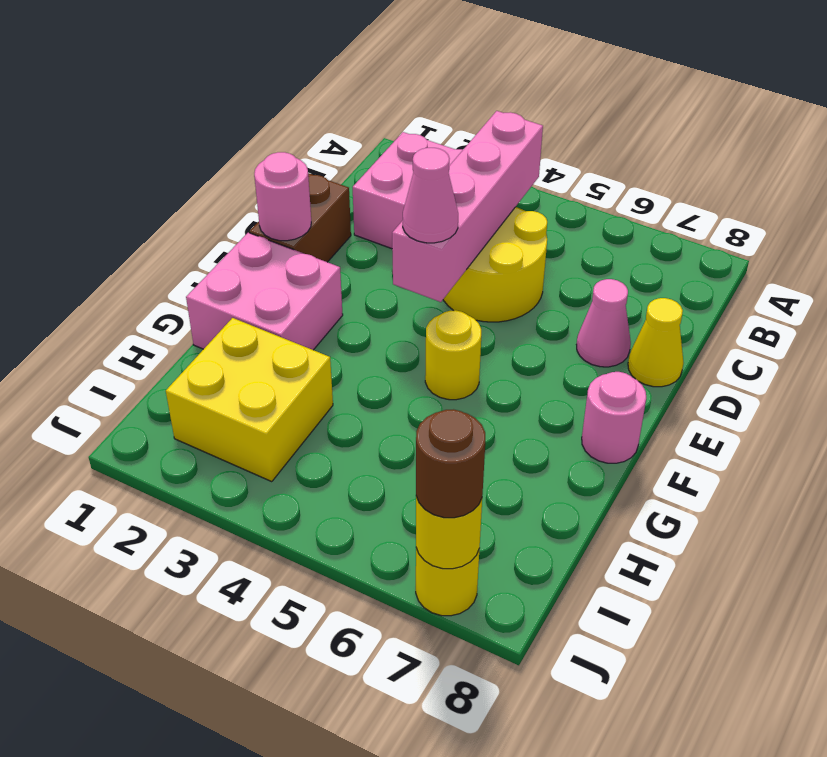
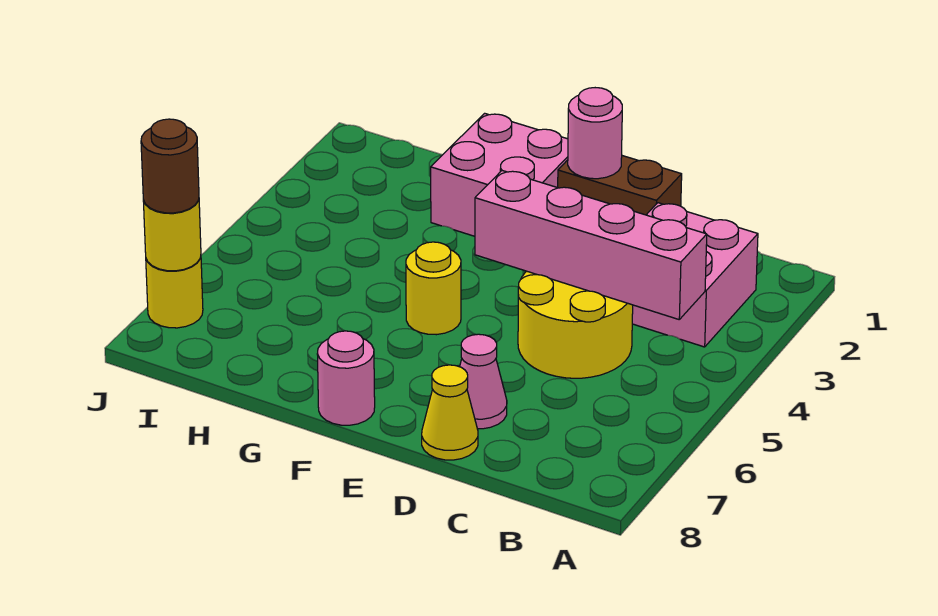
pink cone E4 level 3 -> none
yellow brick H2:I3 level 1 -> none

